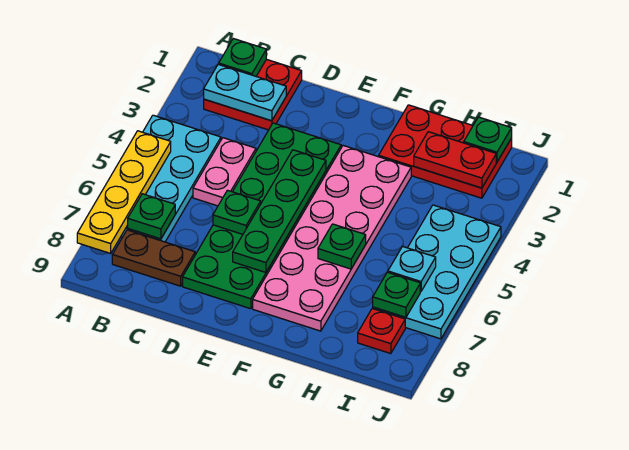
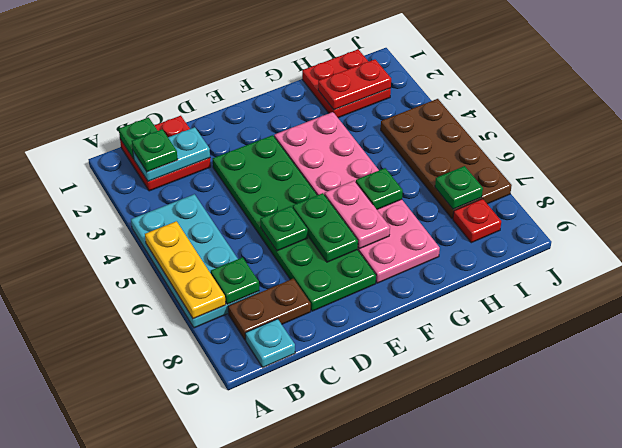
yellow plate A5:A8 level 2 -> yellow plate A5:A7 level 2
pink plate C4:C5 level 1 -> pink plate F6:F7 level 2
green plate E4:E7 level 2 -> green plate E6:E7 level 2
red plate G1:I2 level 1 -> red plate H1:I2 level 1
green plate I1 level 2 -> green plate B2 level 3
cyan plate I4:J7 level 1 -> brown plate I4:J7 level 1
cyan plate I6 level 2 -> cyan plate B9 level 1

